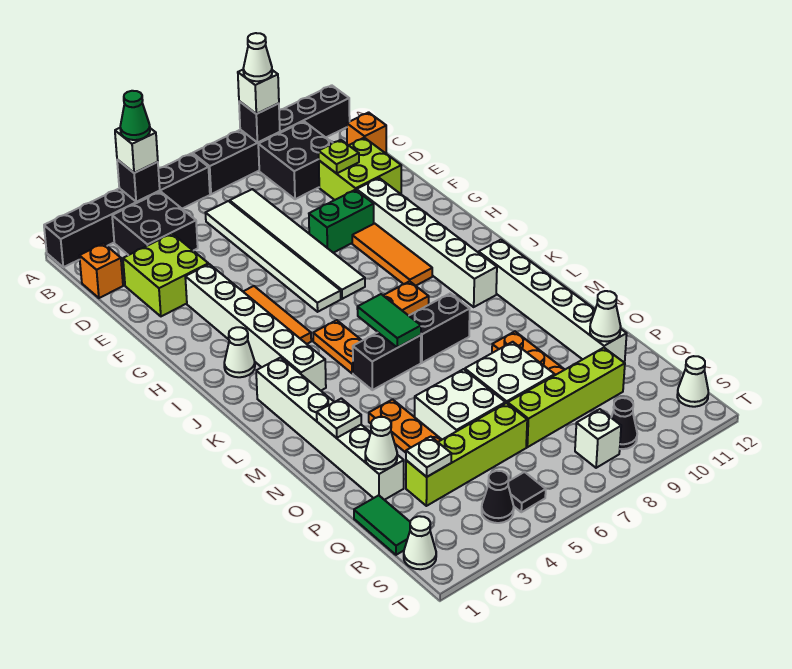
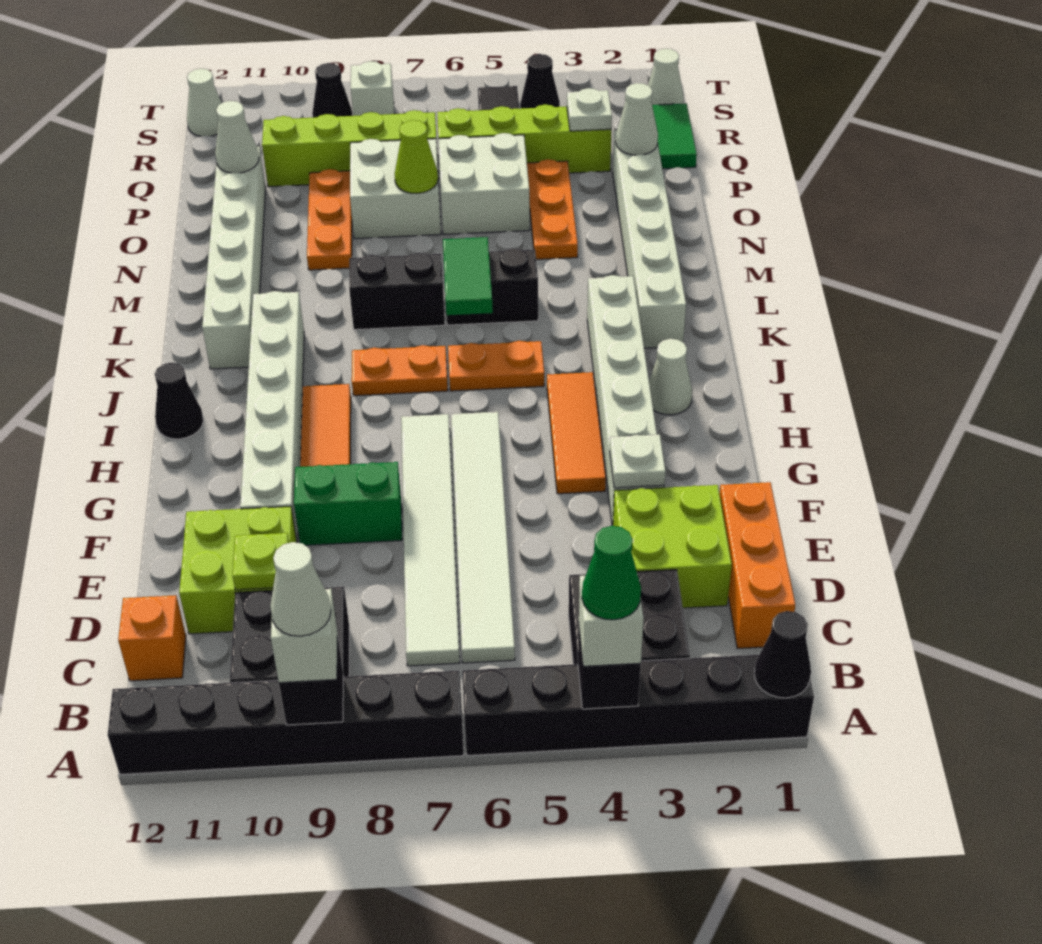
none -> black cone A1 level 2
orange brick C1 level 1 -> orange brick C1:E1 level 1
none -> black cone I12 level 1
orange plate J5:K5 level 1 -> orange plate J5:J6 level 1
white plate N2 level 2 -> white plate F3 level 2
none -> lime cone O7 level 2

